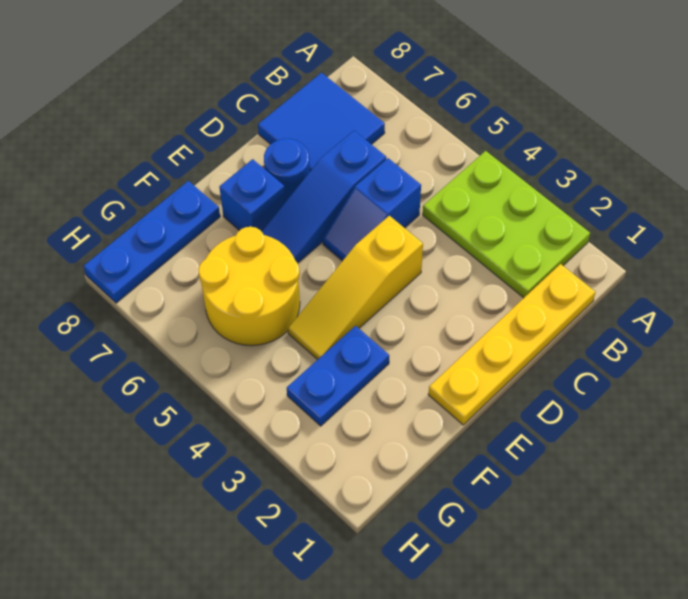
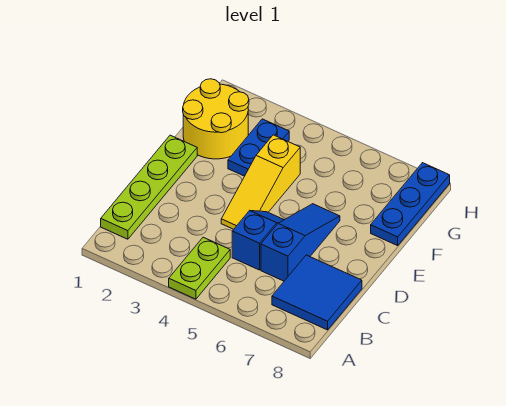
lime plate A2:B4 level 1 -> lime plate A4:B4 level 1
yellow plate B1:E1 level 1 -> lime plate B1:E1 level 1
yellow slope D4:F4 level 1 top D -> yellow slope D4:F4 level 1 top F
blue round brick D7 level 1 -> none
blue brick E7 level 1 -> none
yellow round brick F5:G6 level 1 -> yellow round brick F1:G2 level 1

